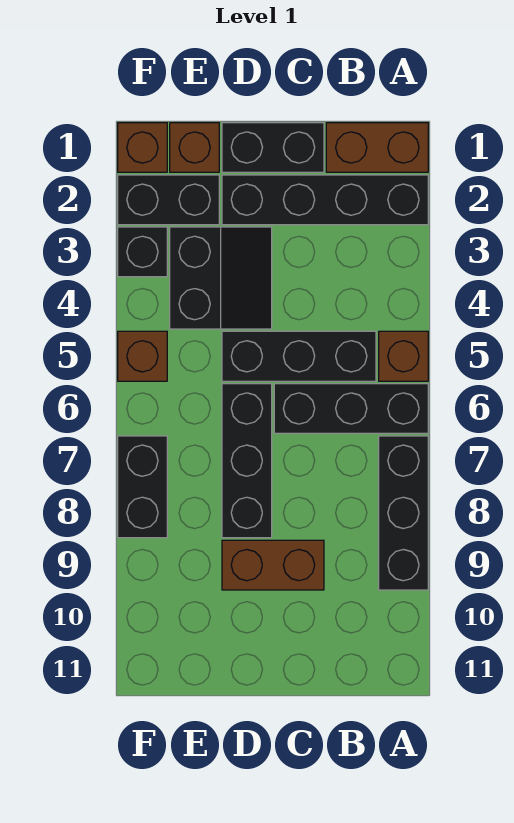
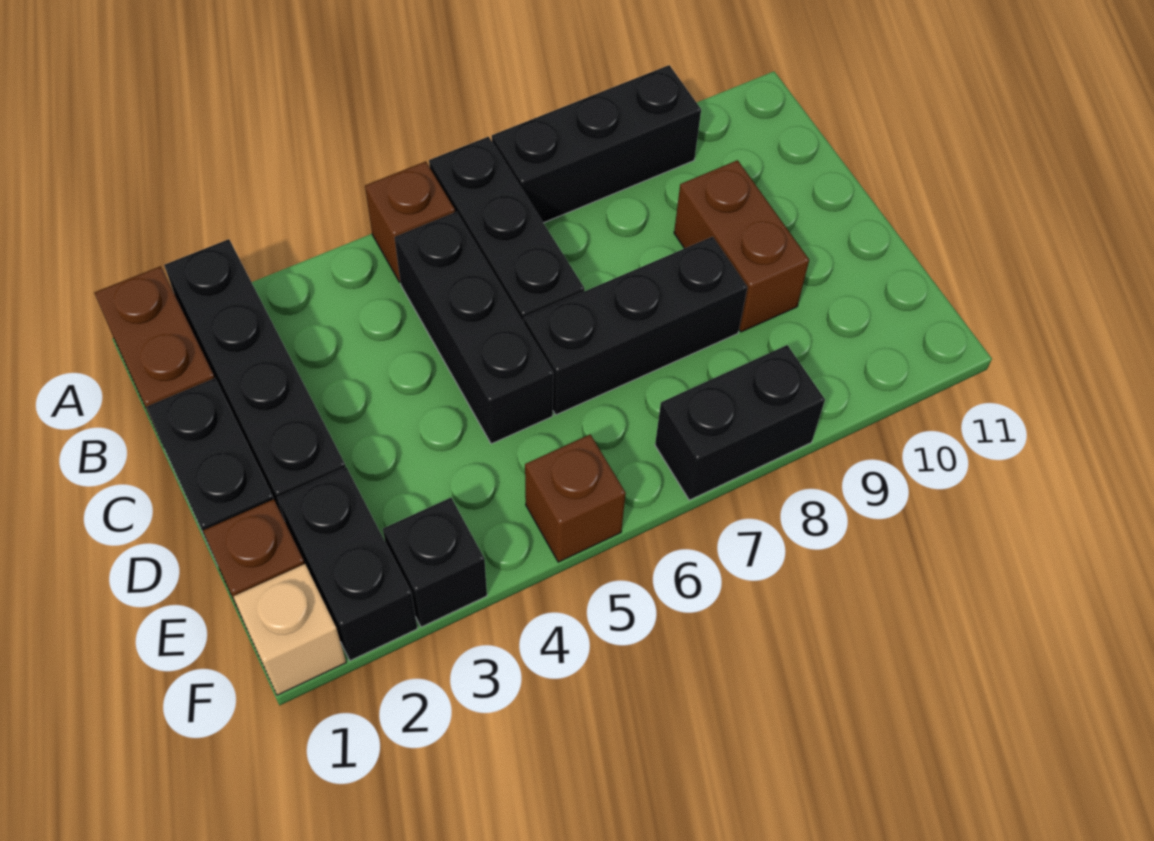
black slope D3:E4 level 1 top E -> none
brown brick F1 level 1 -> tan brick F1 level 1

